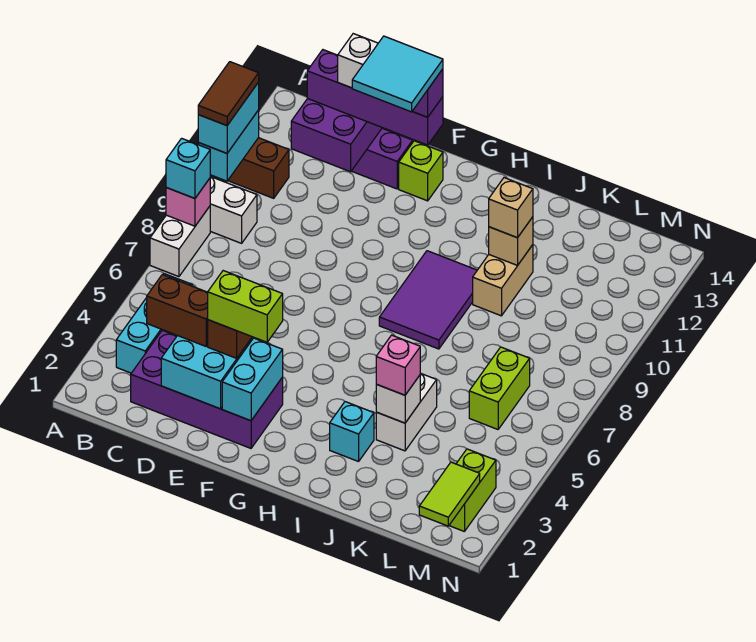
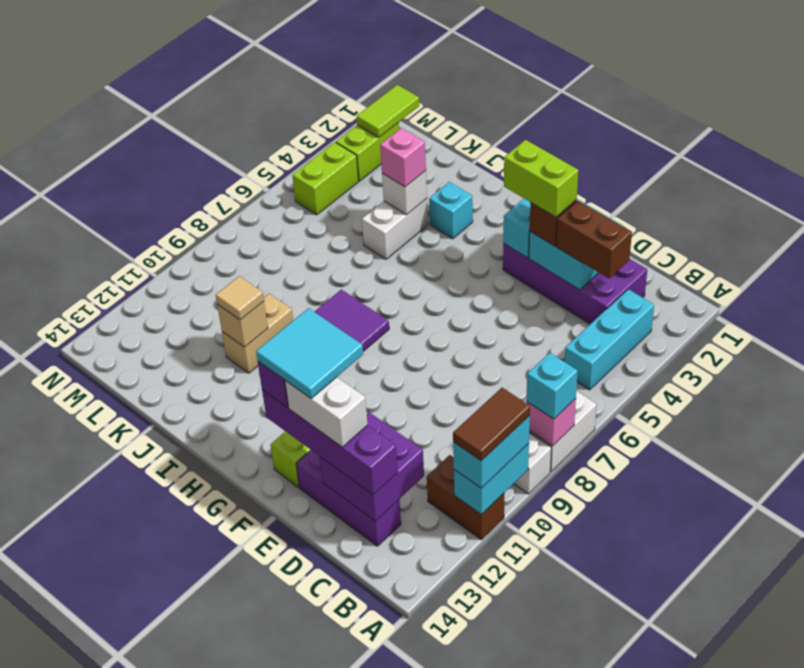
tan brick J11 level 3 -> tan tile J11 level 3
lime brick L6:L7 level 1 -> lime brick M4:M5 level 1

